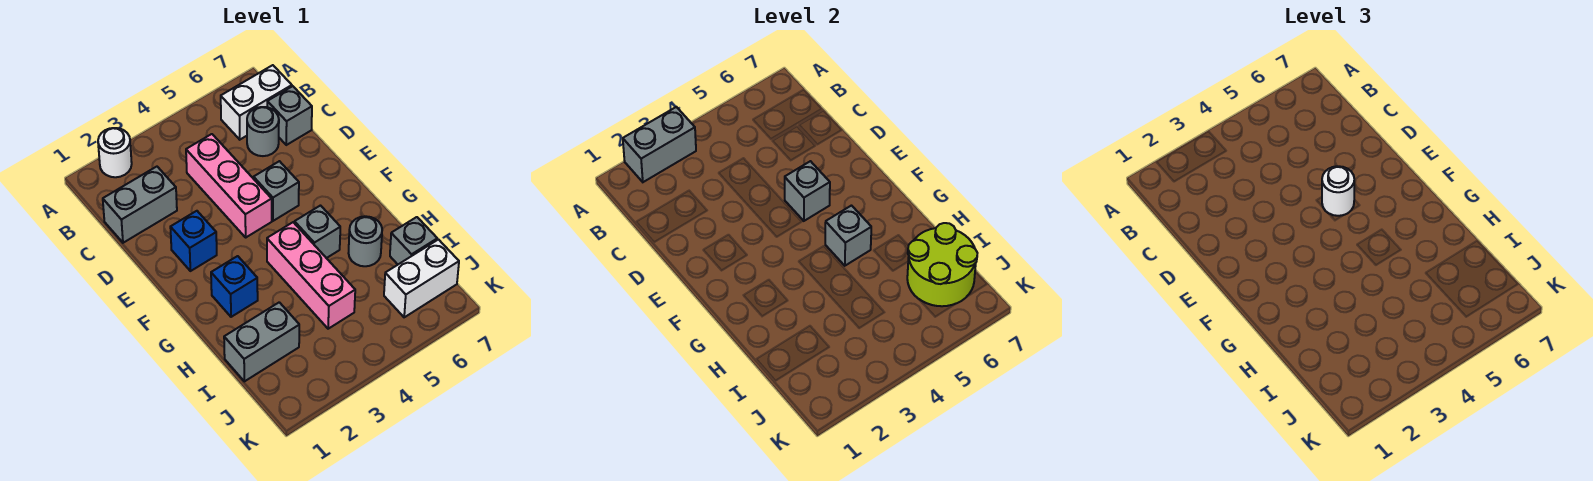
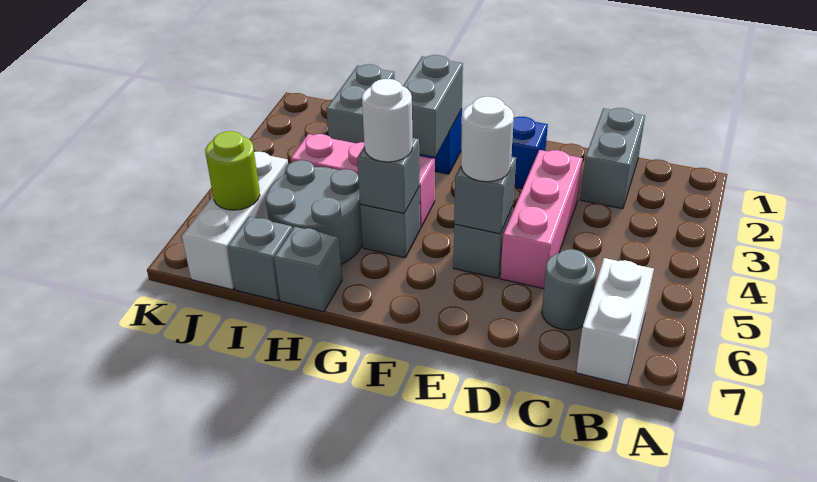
white round brick A2 level 1 -> white round brick G5 level 3
grey brick A2:A3 level 2 -> grey brick G2:G3 level 2
pink brick C4:E4 level 1 -> pink brick D3:D5 level 1
grey brick C7 level 1 -> grey brick H7 level 1
grey round brick H6 level 1 -> grey round brick H5:I6 level 1
lime round brick I6:J7 level 2 -> lime round brick J6 level 2
white brick J6:J7 level 1 -> white brick J5:J7 level 1

